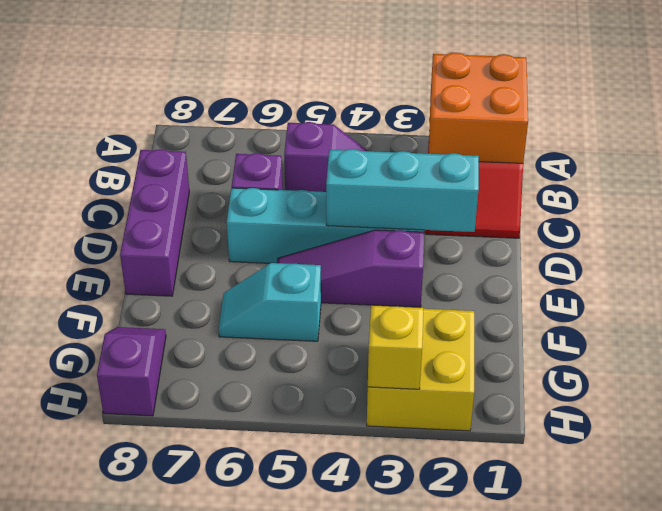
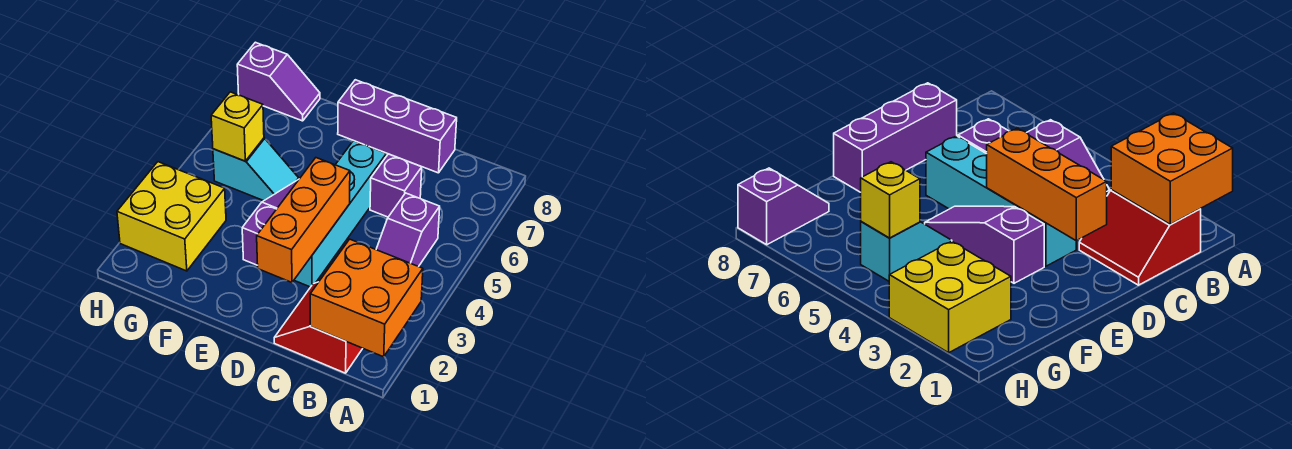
cyan brick D2:D4 level 2 -> orange brick D2:D4 level 2
cyan slope F5:F6 level 1 top 5 -> cyan slope F5:G5 level 1 top G
yellow brick H3 level 2 -> yellow brick G5 level 2

